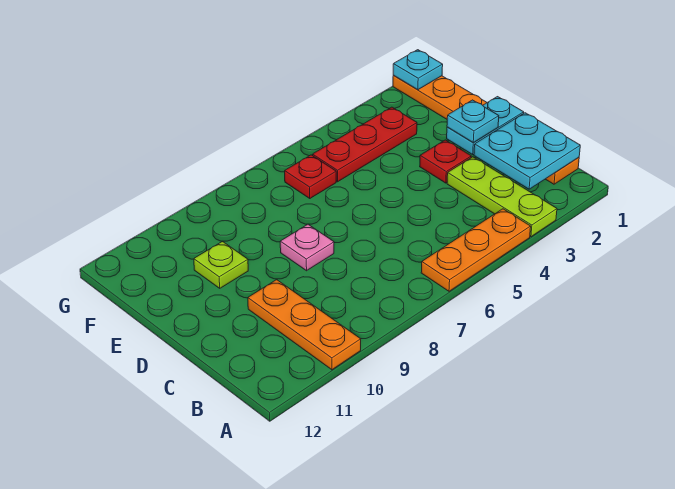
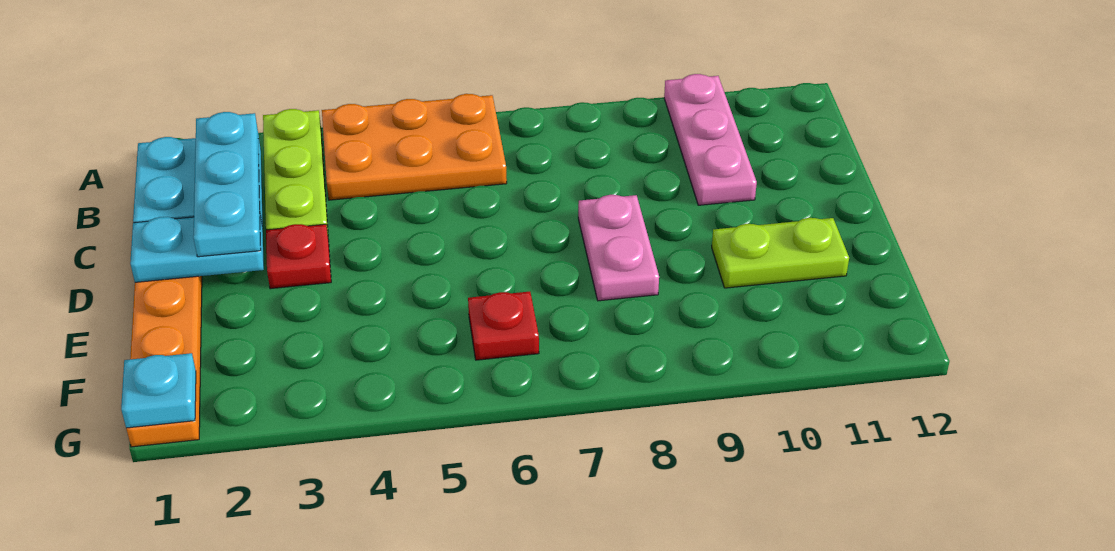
orange plate A4:A6 level 1 -> orange plate A4:B6 level 1
orange plate A10:C10 level 1 -> pink plate A10:C10 level 1
cyan plate D2 level 3 -> cyan plate B2:D2 level 3
pink plate D8 level 1 -> pink plate D8:E8 level 1
lime plate E10 level 1 -> lime plate E10:E11 level 1
red plate F3:F5 level 1 -> none

